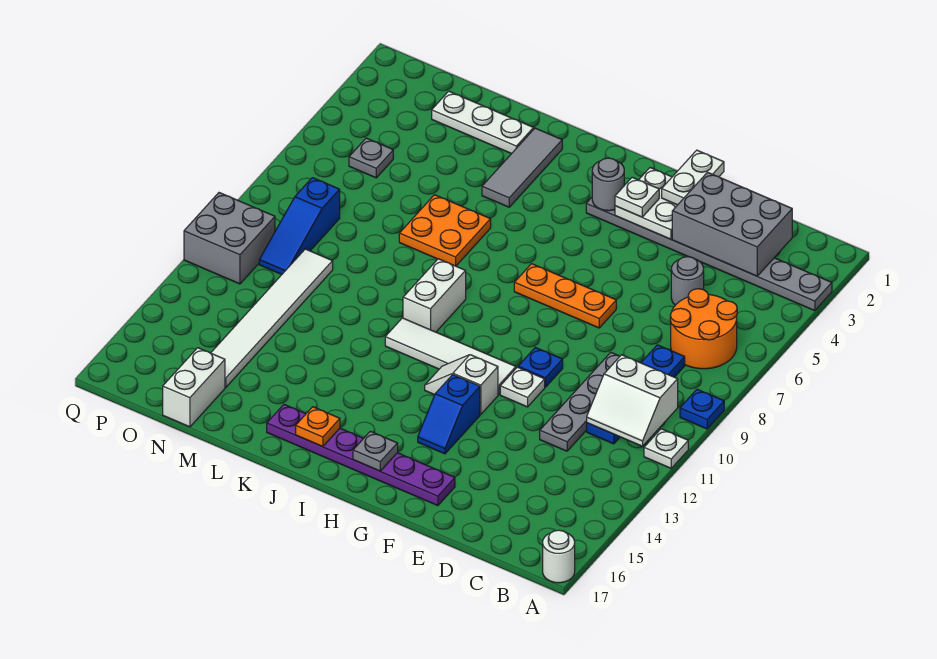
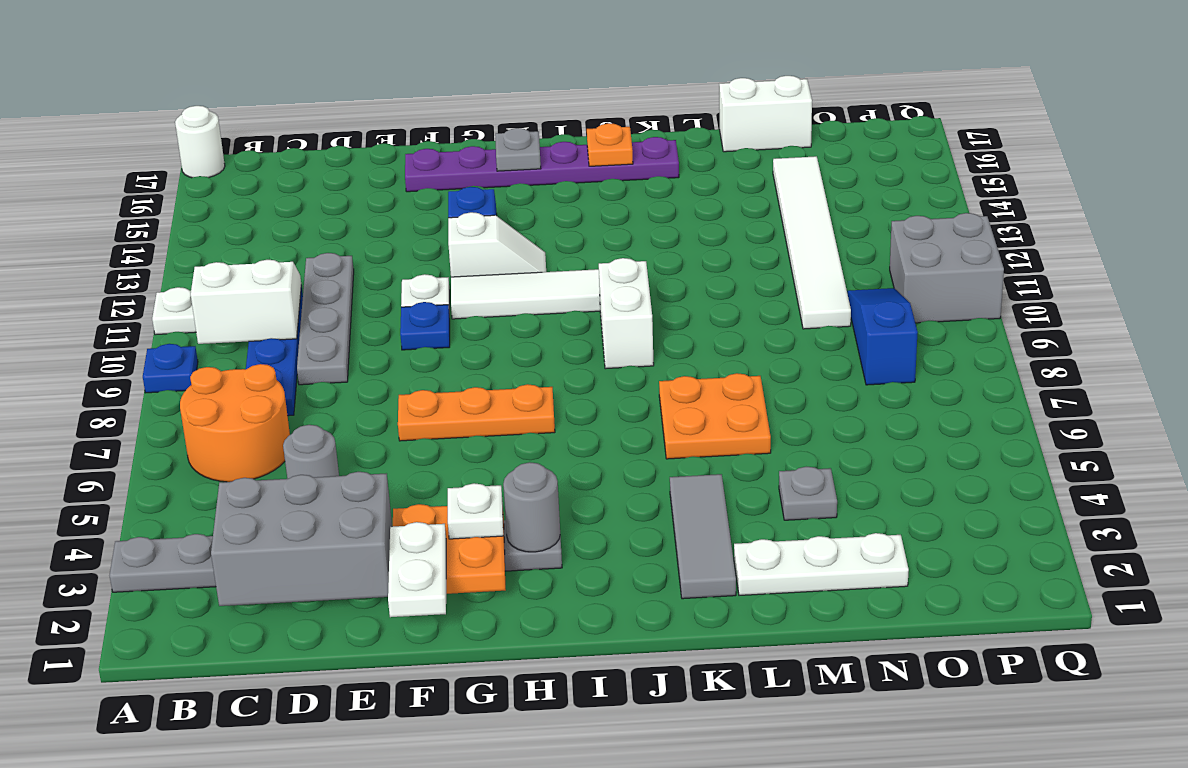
white plate F2:G3 level 2 -> orange plate F2:G3 level 2
white brick N16:N17 level 1 -> white brick M17:N17 level 1
grey plate O5 level 1 -> grey plate M4 level 1

